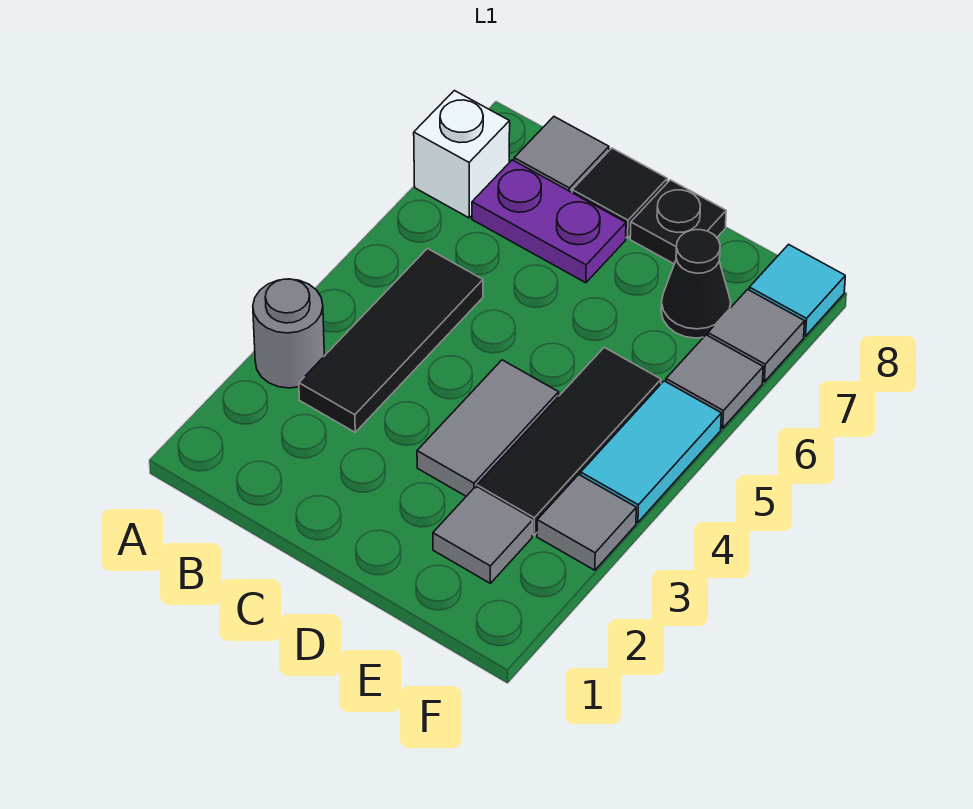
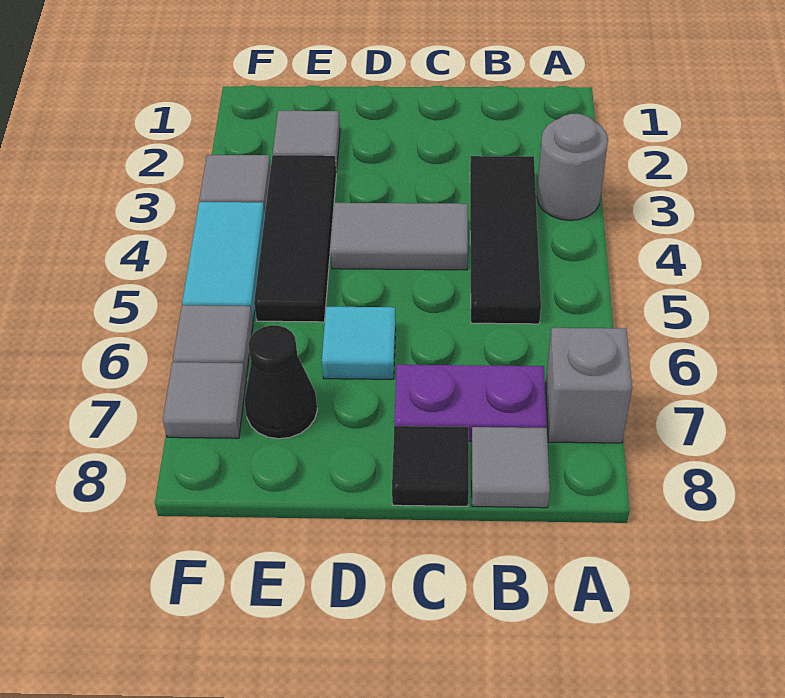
white brick A7 level 1 -> grey brick A7 level 1
grey tile D3:D4 level 1 -> grey tile C4:D4 level 1
black plate D8 level 1 -> none
cyan tile F8 level 1 -> cyan tile D6 level 1

